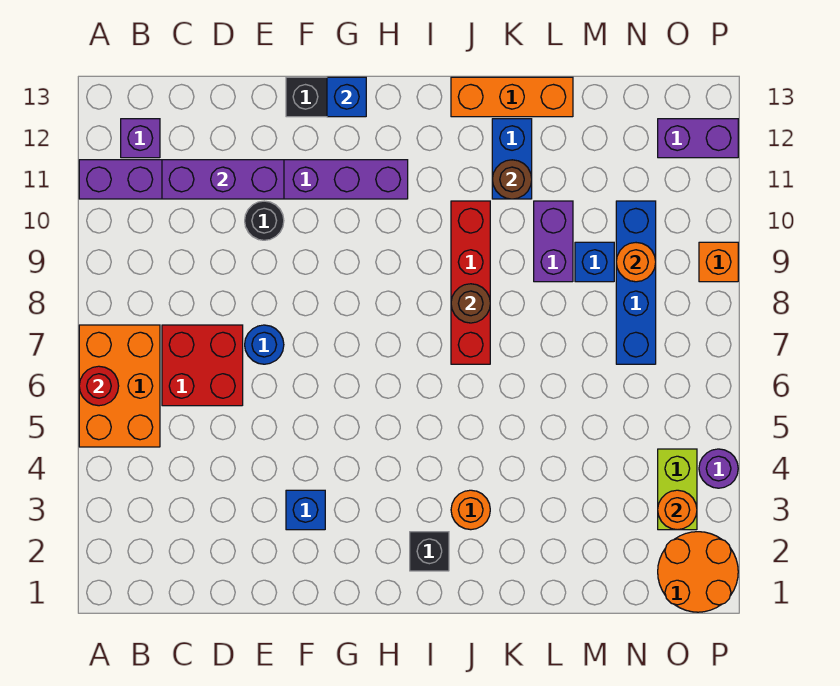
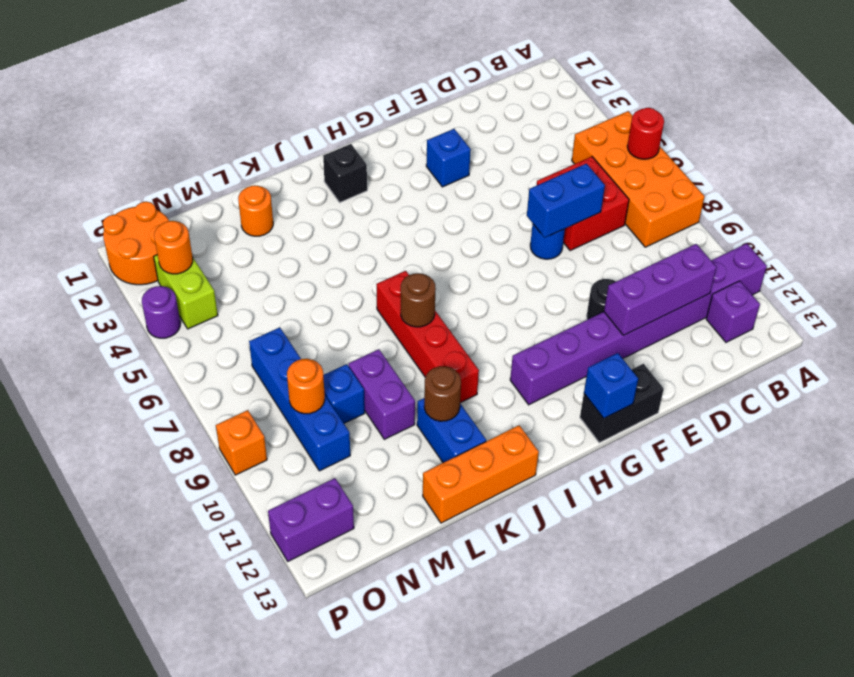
orange brick A5:B7 level 1 -> orange brick A5:B8 level 1
none -> blue brick D7:E7 level 2
orange round brick J3 level 1 -> orange round brick L2 level 1

